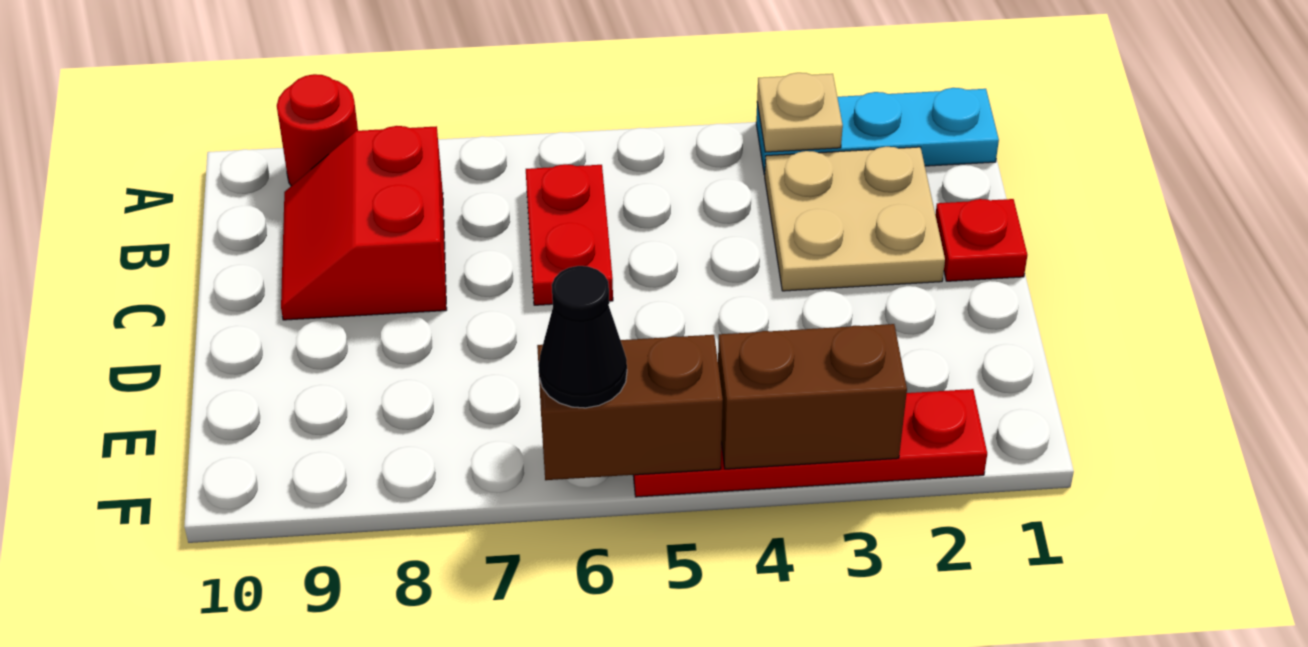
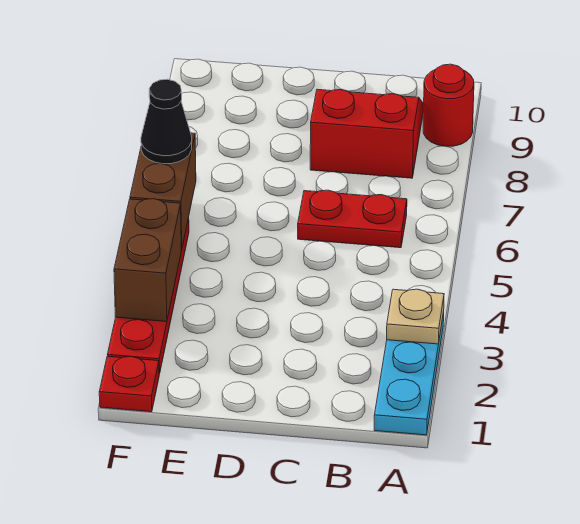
tan plate B2:C3 level 1 -> none
red plate C1 level 1 -> red plate F1 level 1

